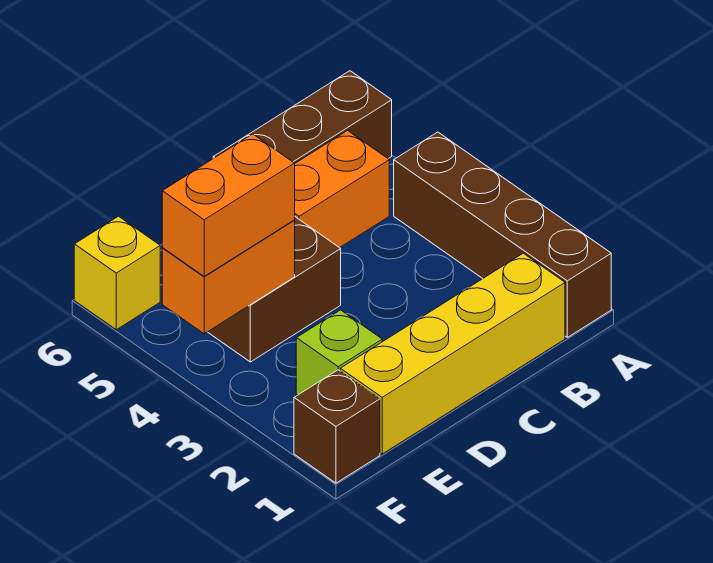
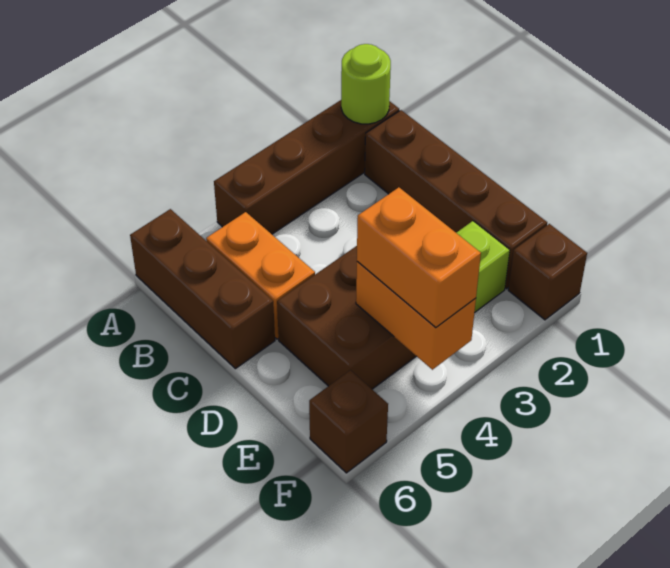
none -> lime round brick A1 level 2
yellow brick B1:E1 level 1 -> brown brick B1:E1 level 1
yellow brick F6 level 1 -> brown brick F6 level 1

